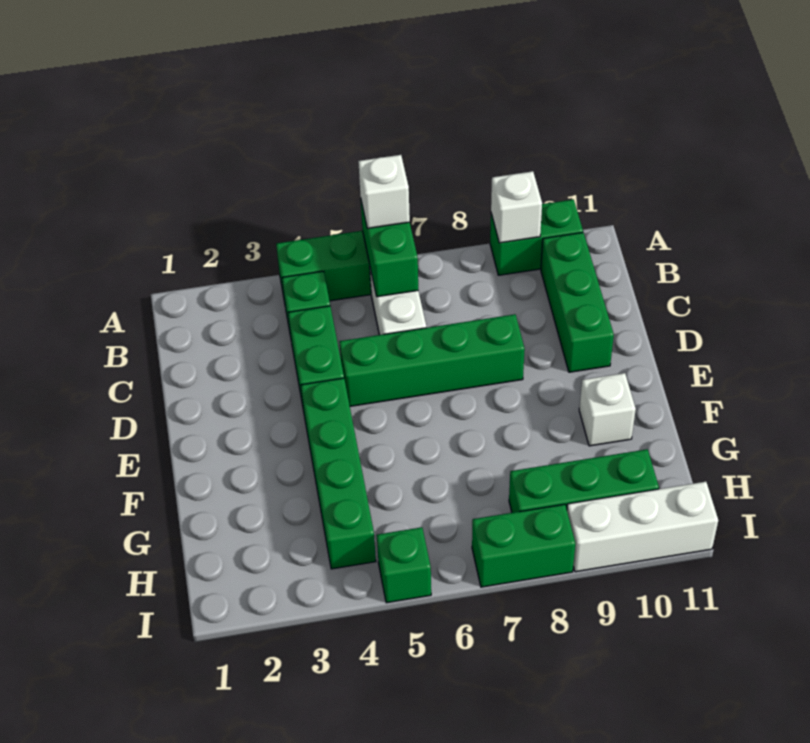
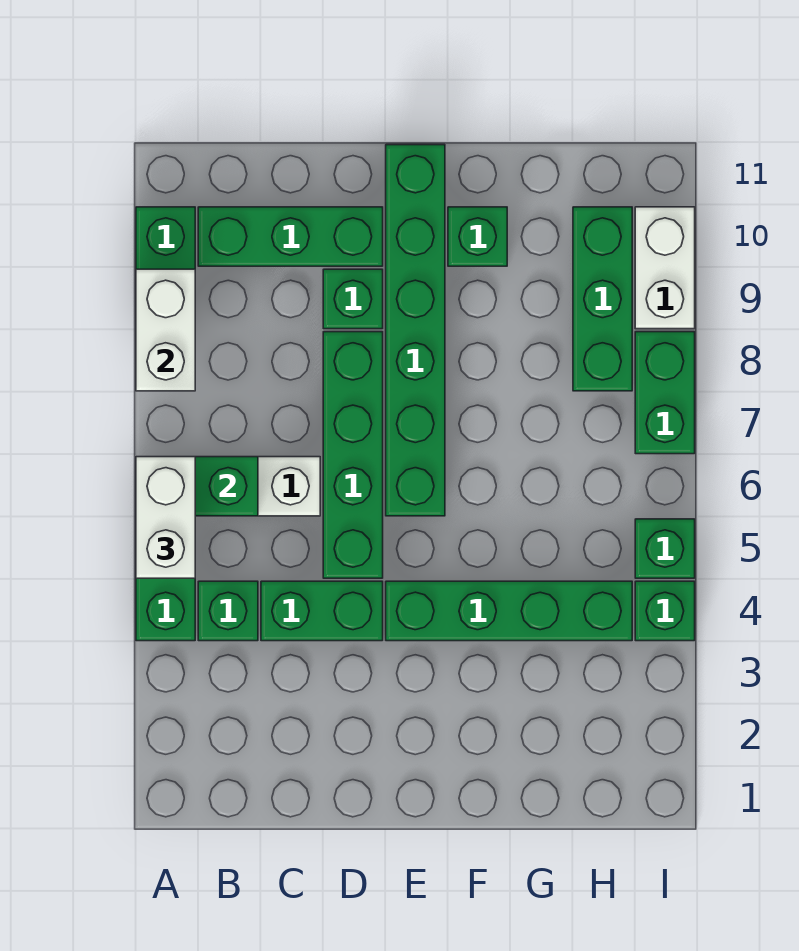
white brick A6 level 3 -> white brick A5:A6 level 3
white brick A9 level 2 -> white brick A8:A9 level 2
none -> green brick D9 level 1
none -> green brick E6:E11 level 1
white brick F10 level 1 -> green brick F10 level 1
none -> green brick I4 level 1
white brick I9:I11 level 1 -> white brick I9:I10 level 1

